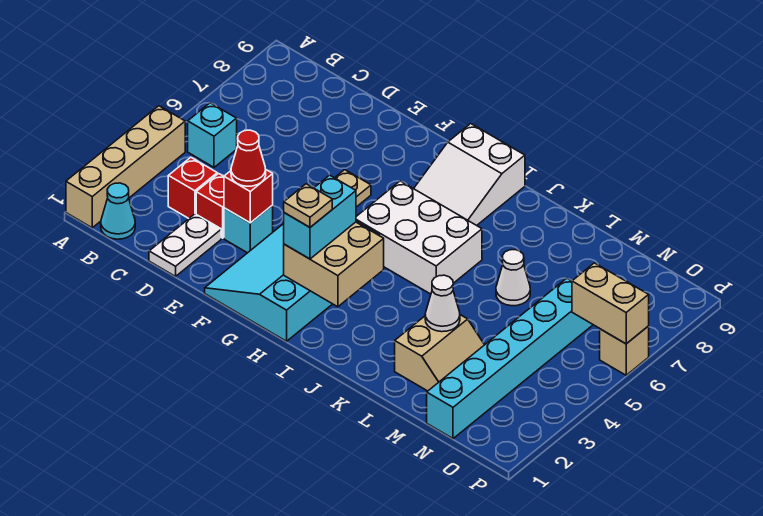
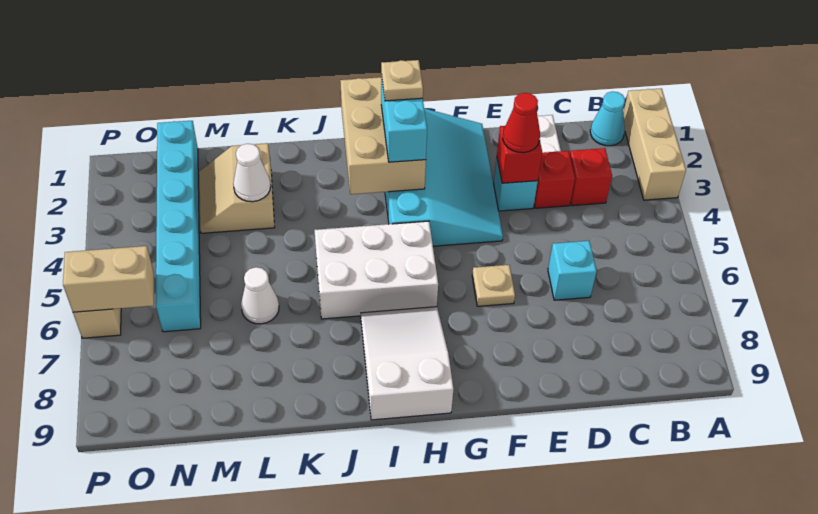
tan brick A1:A4 level 1 -> tan brick A1:A3 level 1
cyan brick B5 level 1 -> cyan brick D6 level 1
tan brick H2:I3 level 2 -> tan brick H1:I3 level 2

